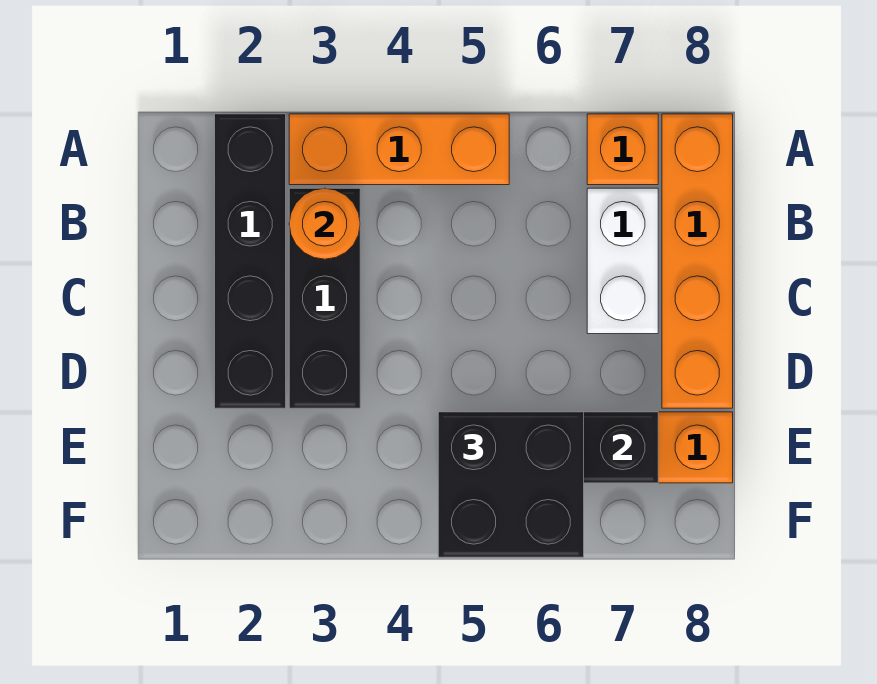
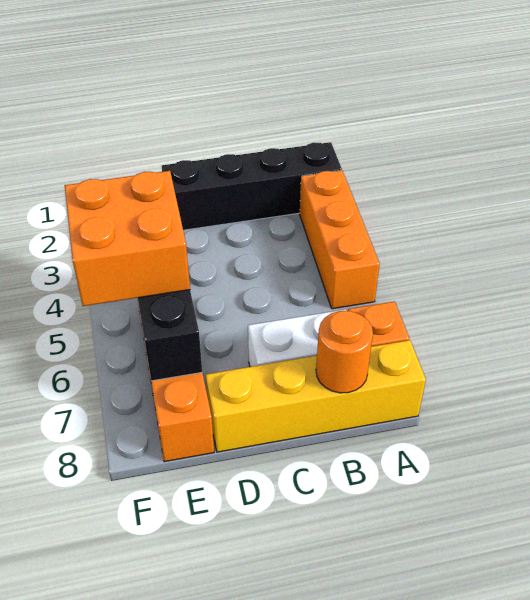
orange brick A8:D8 level 1 -> yellow brick A8:D8 level 1
black brick B3:D3 level 1 -> none
orange round brick B3 level 2 -> orange round brick B8 level 2
black brick E5:F6 level 3 -> orange brick E5:F6 level 3

